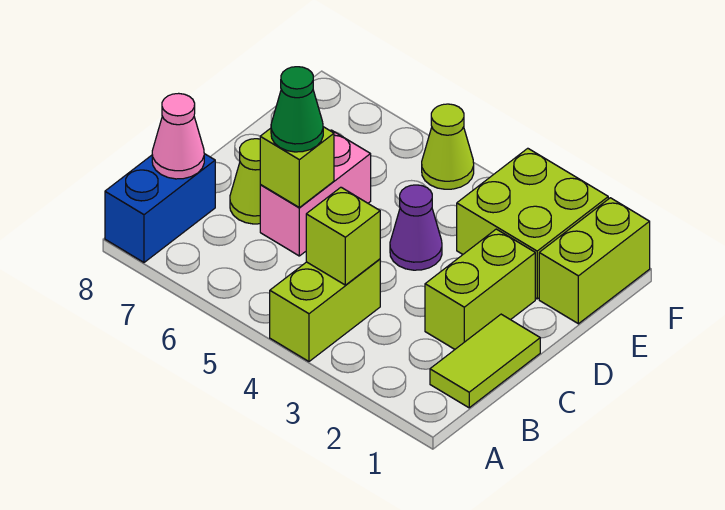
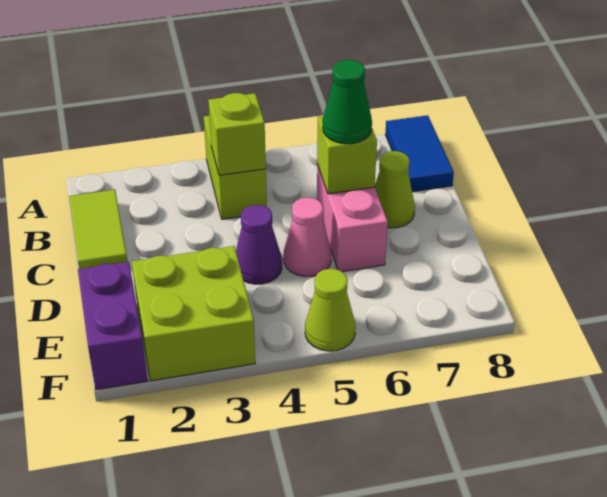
blue brick A8:B8 level 1 -> blue tile A8:B8 level 1
pink cone B8 level 2 -> pink cone D5 level 1
lime brick C2:D2 level 1 -> none
lime brick E1:F1 level 1 -> purple brick E1:F1 level 1

